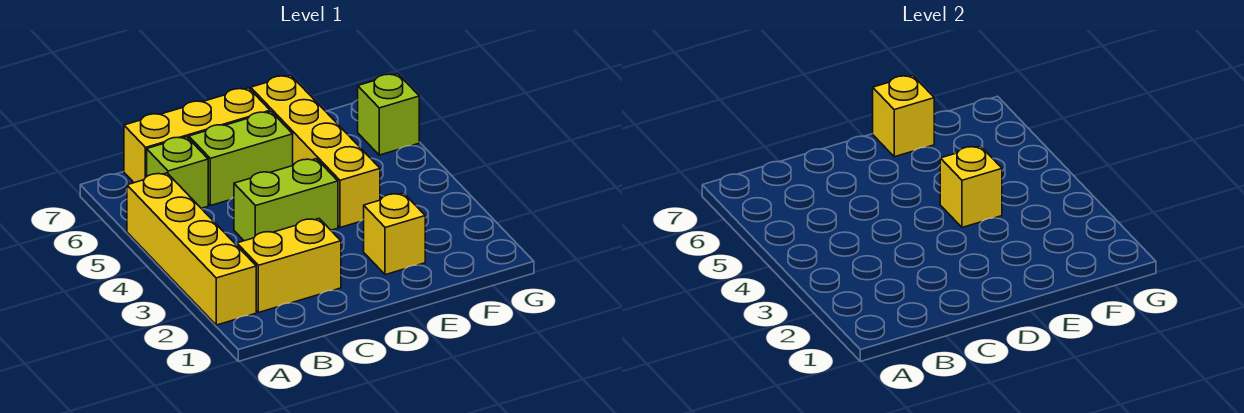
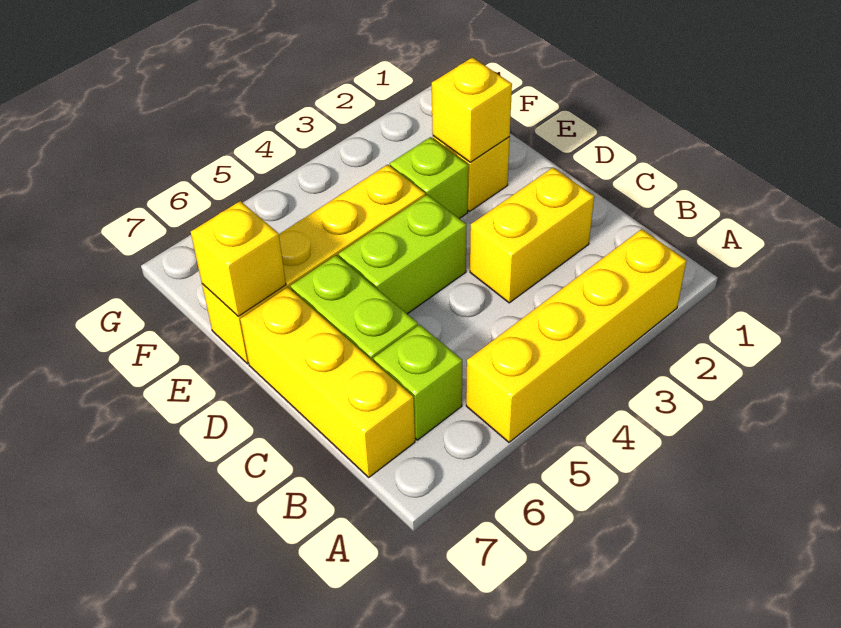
yellow brick B2:C2 level 1 -> yellow brick C2:C3 level 1
lime brick C4:D4 level 1 -> lime brick D4:D5 level 1
yellow brick E4 level 2 -> yellow brick E2 level 2
lime brick G6 level 1 -> lime brick E3 level 1

